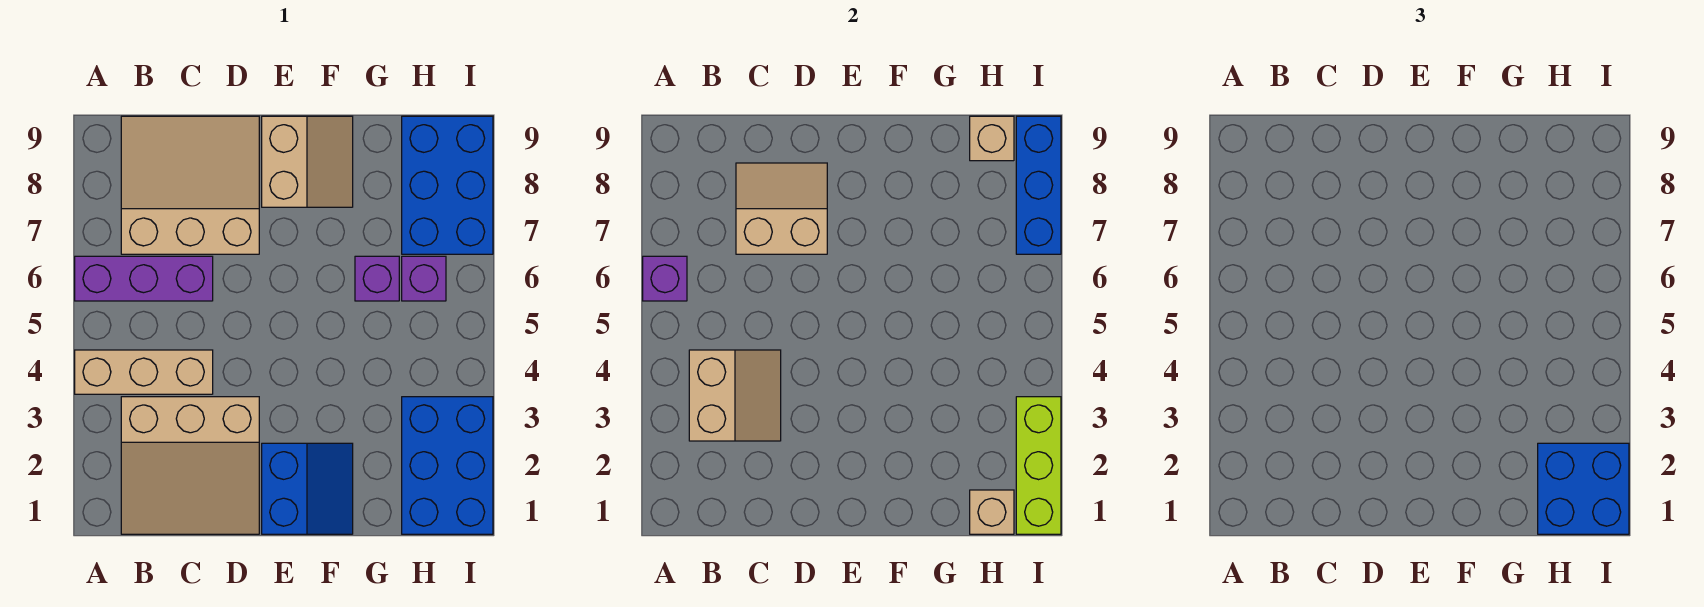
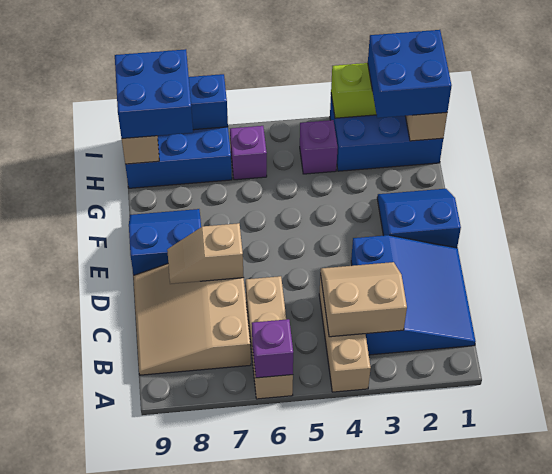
purple brick A6:C6 level 1 -> tan brick A6:C6 level 1
tan slope B1:D3 level 1 top 3 -> blue slope B1:D3 level 1 top 3
tan slope C7:D8 level 2 top 7 -> tan slope D7:D8 level 2 top 7
tan slope E8:F9 level 1 top E -> blue slope E8:F9 level 1 top E
purple brick G6 level 1 -> purple brick H4 level 1
none -> blue brick H8:I9 level 3

